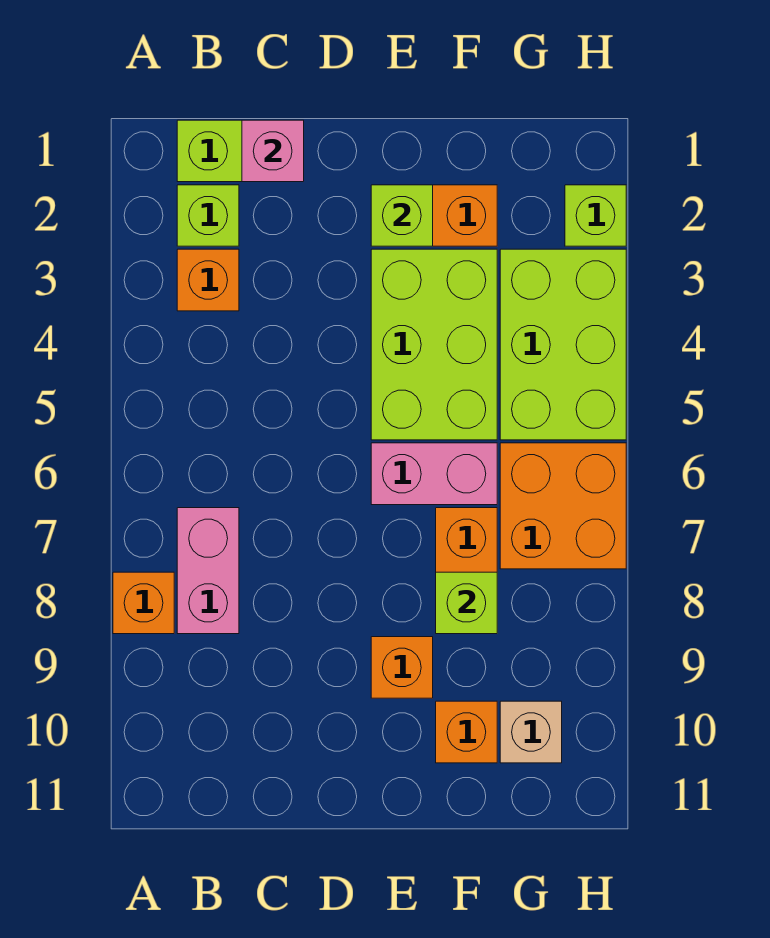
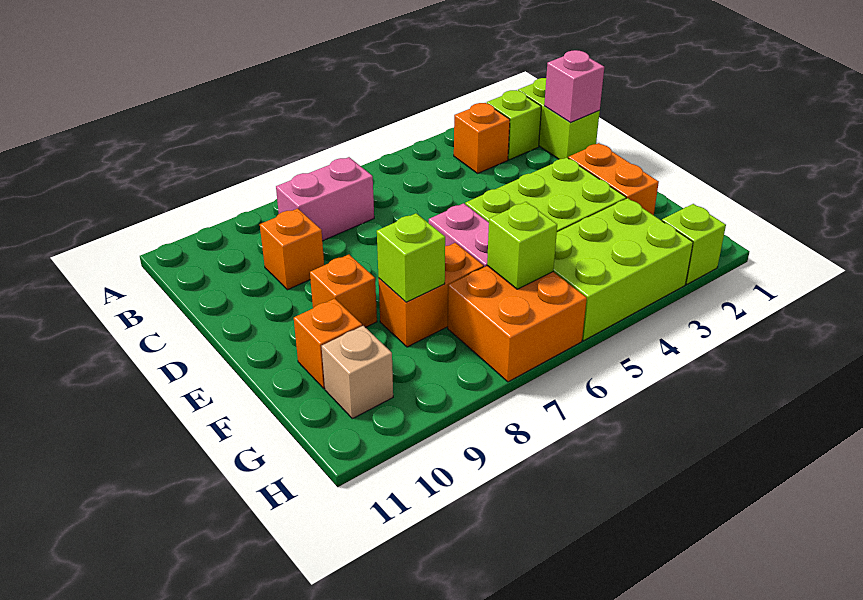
orange brick A8 level 1 -> orange brick C9 level 1
lime brick E2 level 2 -> lime brick G6 level 2

